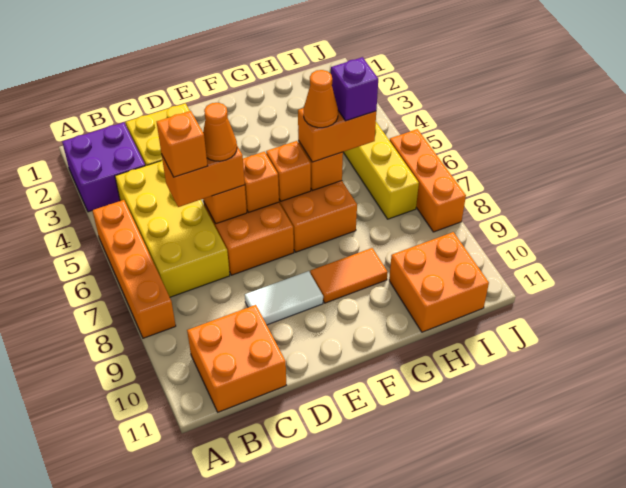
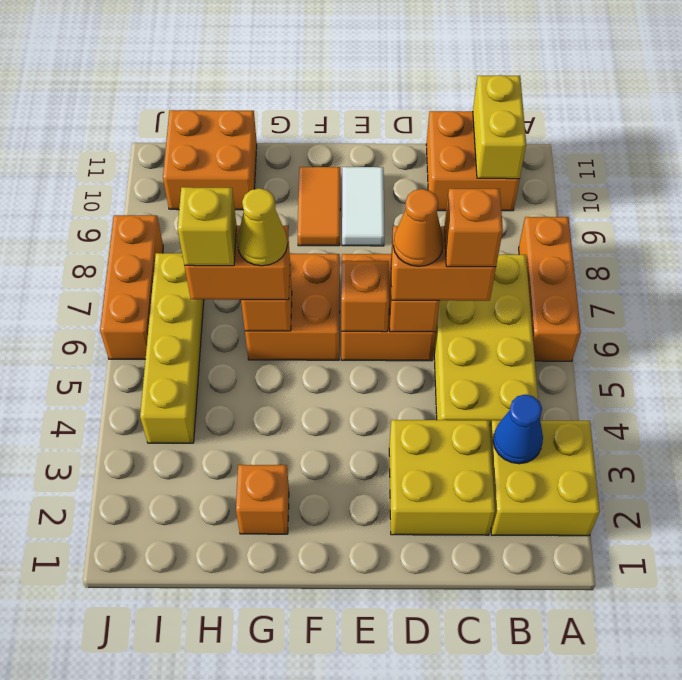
purple brick A2:B3 level 1 -> yellow brick A2:B3 level 1
orange brick A5:A8 level 1 -> orange brick A6:A8 level 1
none -> blue cone B3 level 2
none -> yellow brick B10:B11 level 2
white tile D9:E9 level 1 -> white tile E9:E10 level 1
orange brick F6 level 2 -> orange brick G2 level 1
orange tile F9:G9 level 1 -> orange tile F9:F10 level 1
orange cone G6 level 4 -> yellow cone G6 level 4
purple brick H6 level 4 -> yellow brick H6 level 4

